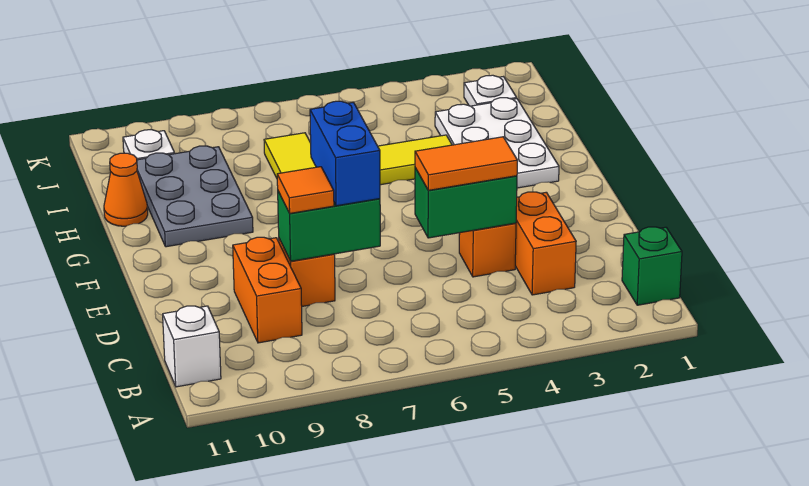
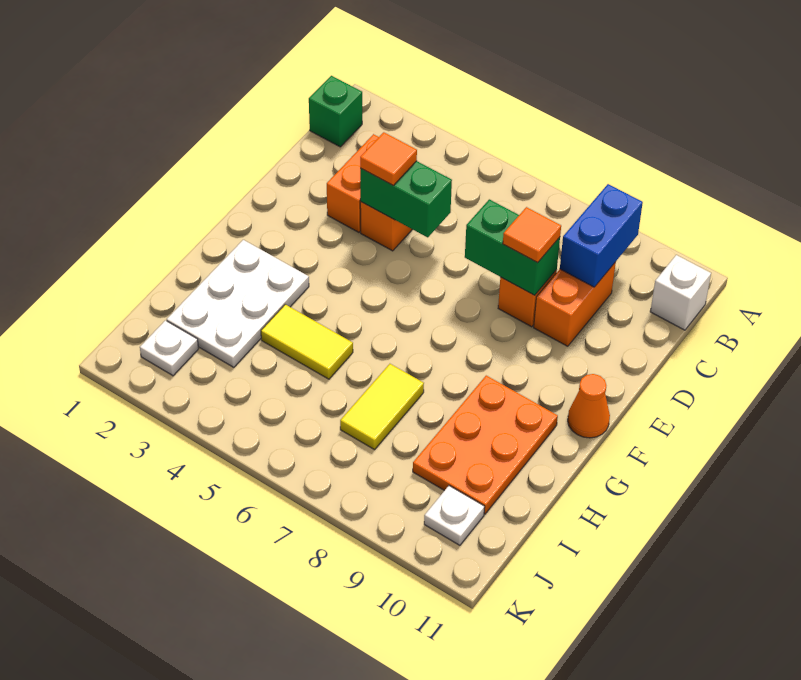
orange tile D4:D5 level 3 -> orange tile D4 level 3
blue brick D7:E7 level 3 -> blue brick B9:C9 level 2
grey plate G9:I10 level 1 -> orange plate G9:I10 level 1
orange cone H11 level 1 -> orange cone F11 level 1

